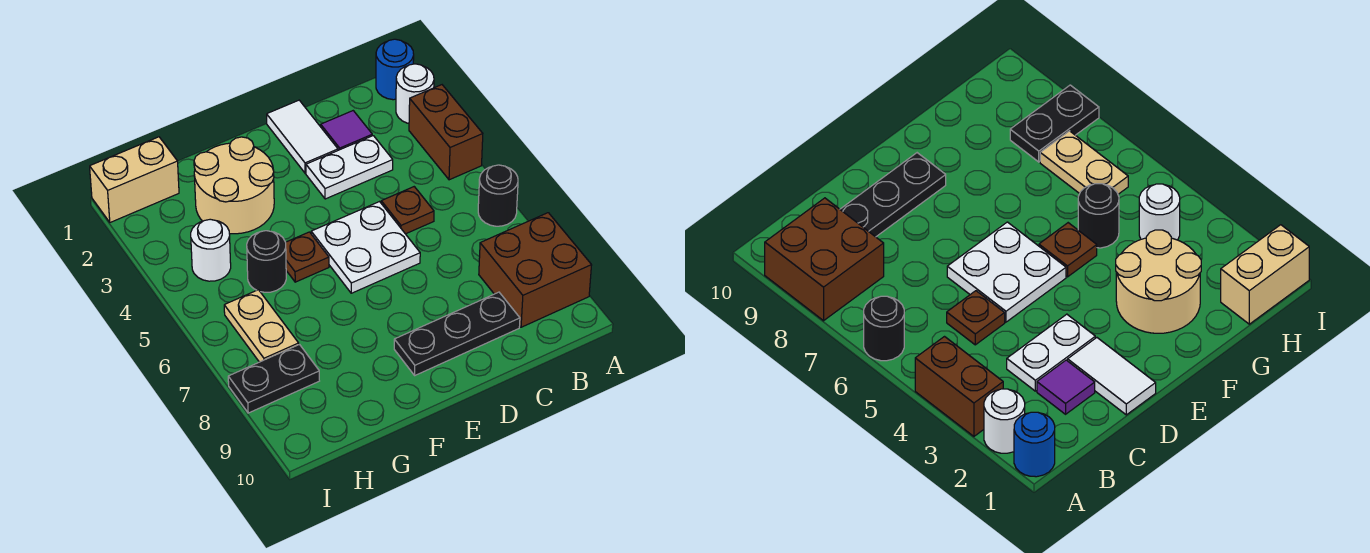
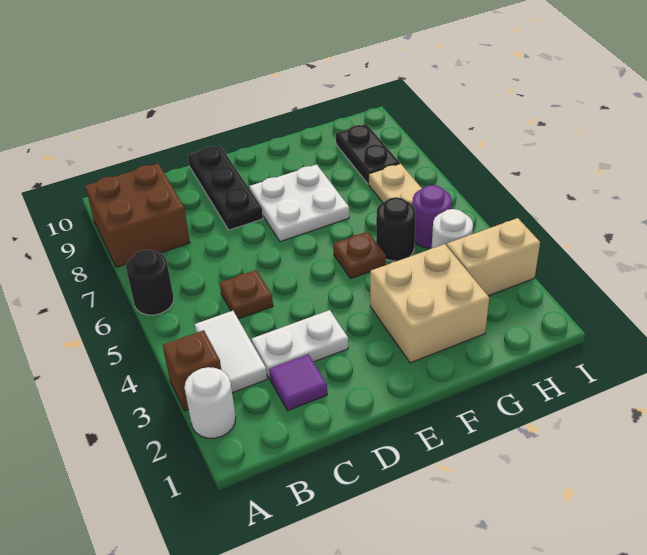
blue round brick A1 level 1 -> none
brown brick A3:A4 level 1 -> brown brick A3 level 1
black plate C9:E9 level 1 -> black plate D8:D10 level 1
white tile D1:D2 level 1 -> white tile B3:B4 level 1
white plate D5:E6 level 1 -> white plate E7:F8 level 1
tan round brick F2:G3 level 1 -> tan brick F2:G3 level 1
tan brick H1:I1 level 1 -> tan brick H3:I3 level 1
none -> purple round brick H5 level 1
black plate H8:I8 level 1 -> black plate H8:H9 level 1

